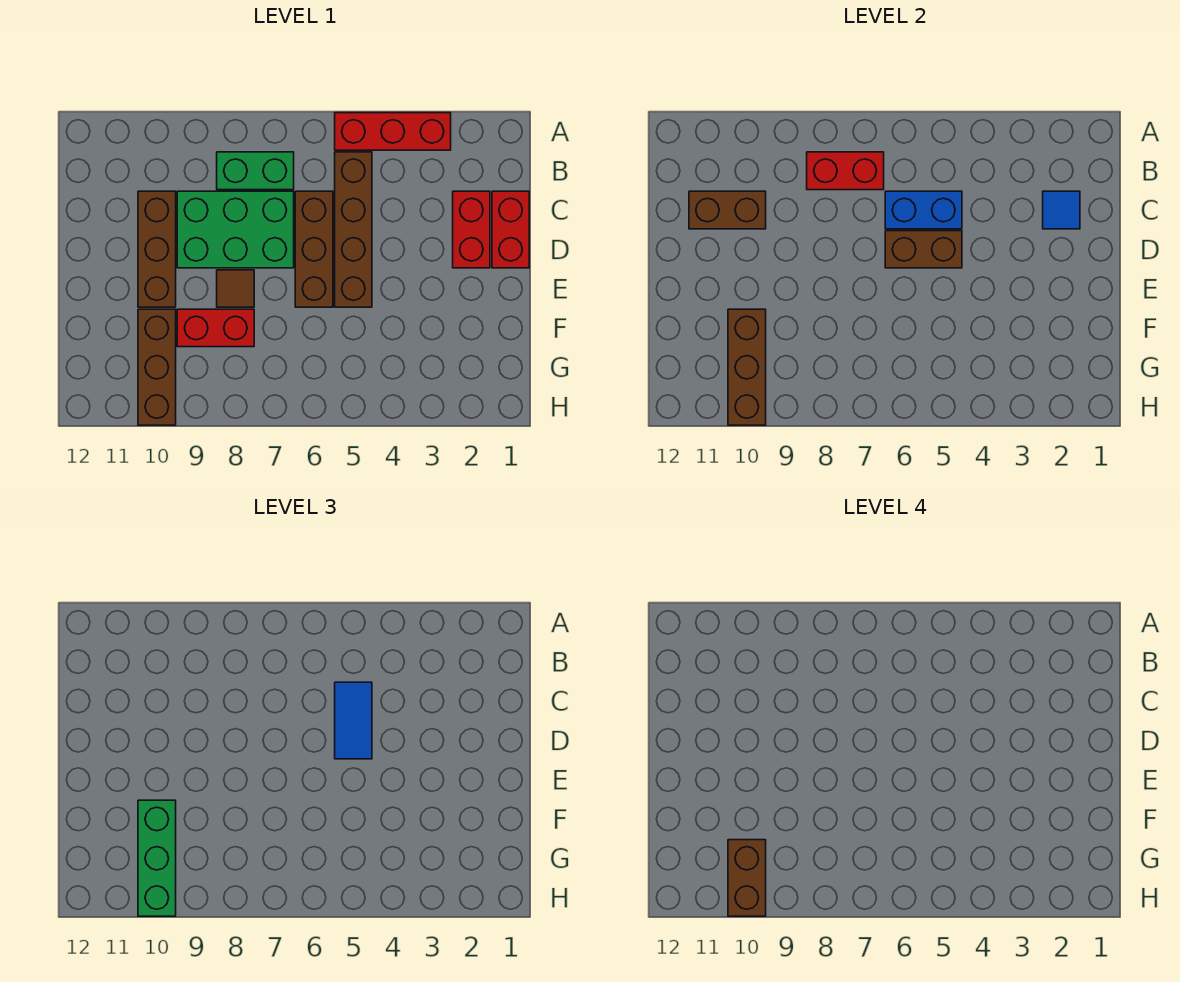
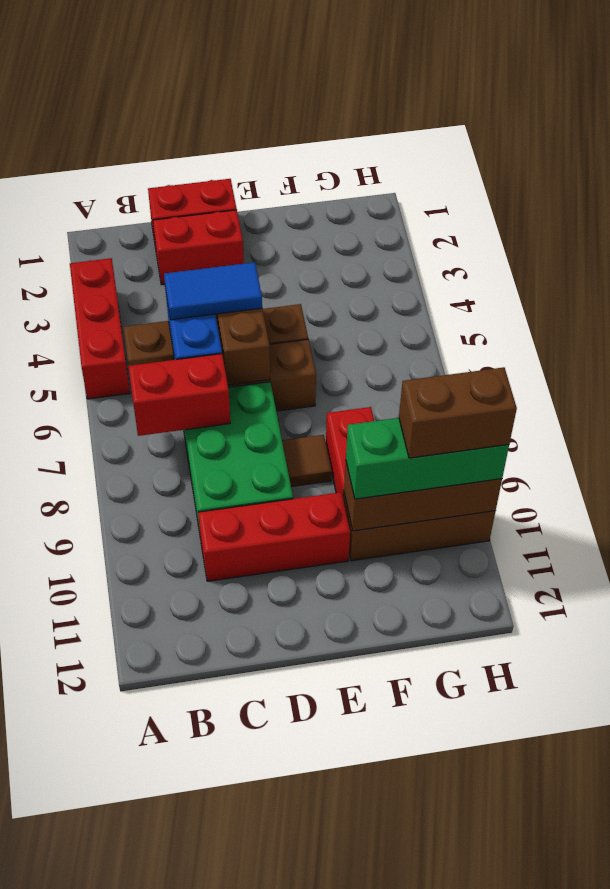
green brick B7:B8 level 1 -> none
red brick B7:B8 level 2 -> red brick B7:C7 level 2
blue tile C2 level 2 -> none
brown brick C10:E10 level 1 -> red brick C10:E10 level 1
brown brick C10:C11 level 2 -> none

